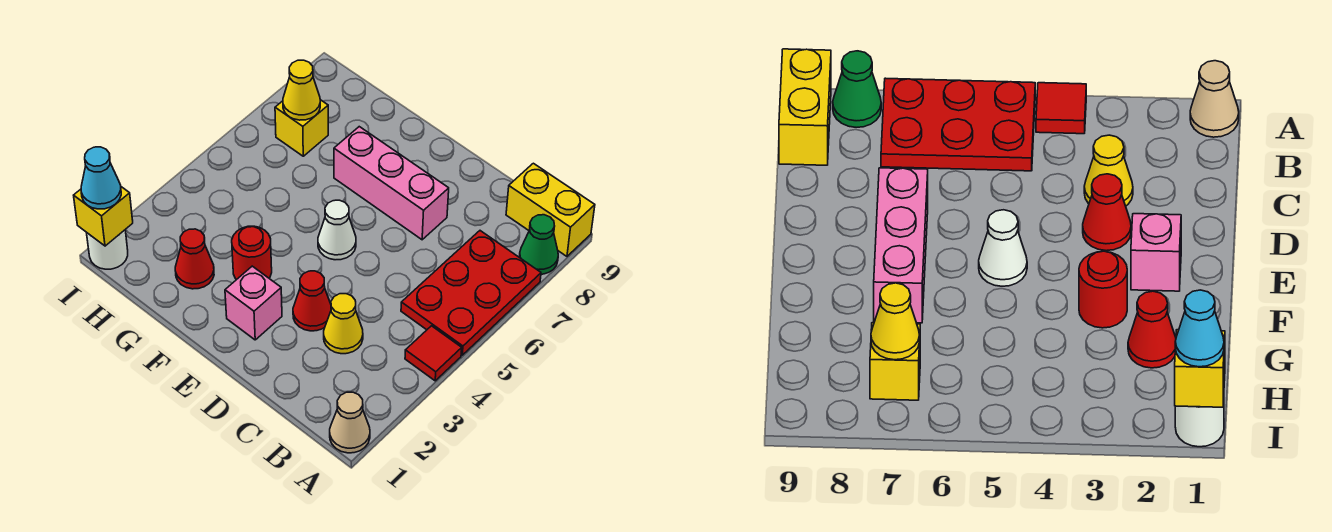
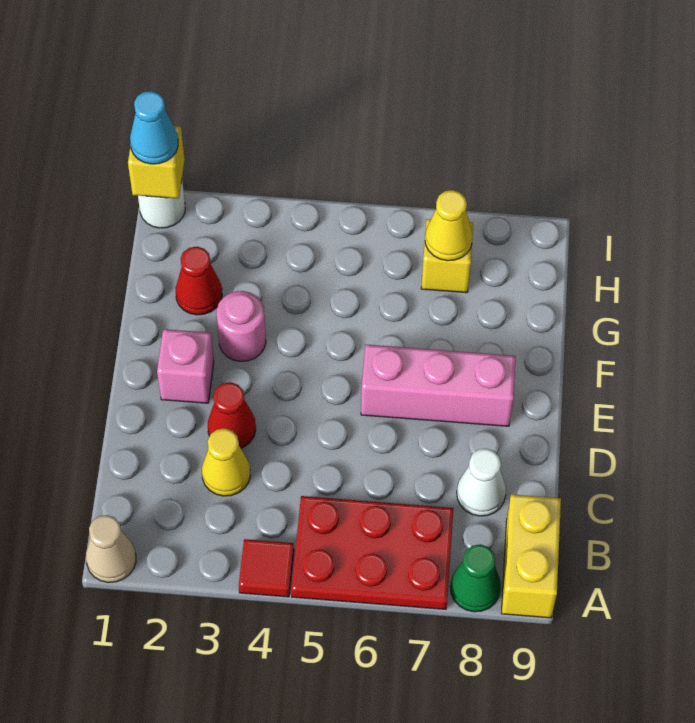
pink brick D7:F7 level 1 -> pink brick E6:E8 level 1
white cone E5 level 1 -> white cone C8 level 1
red round brick F3 level 1 -> pink round brick F3 level 1

